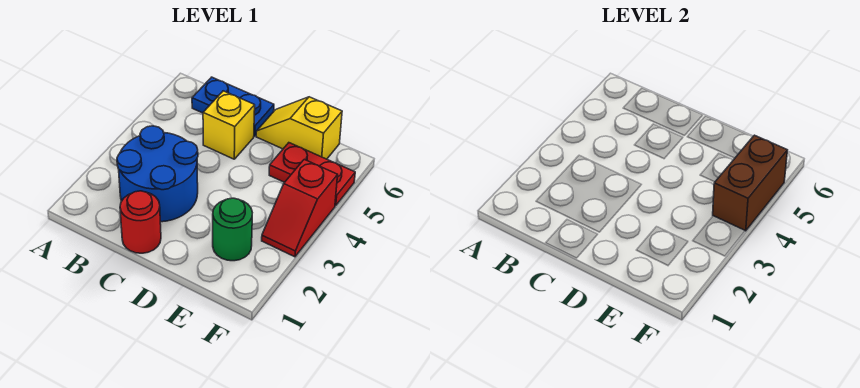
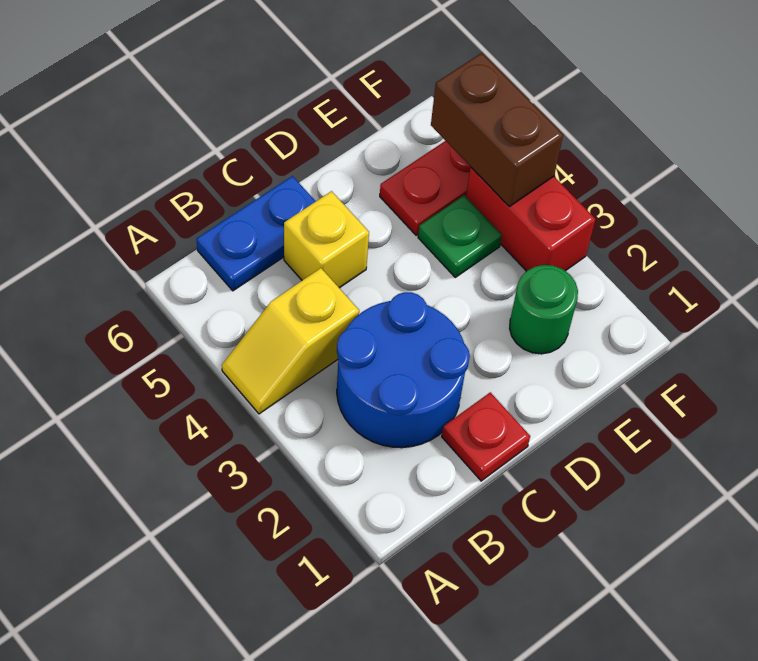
red round brick C1 level 1 -> red plate C1 level 1
yellow slope D6:E6 level 1 top E -> yellow slope A4:B4 level 1 top B
none -> green plate E4 level 1
red slope F3:F4 level 1 top 4 -> red brick F3:F4 level 1

